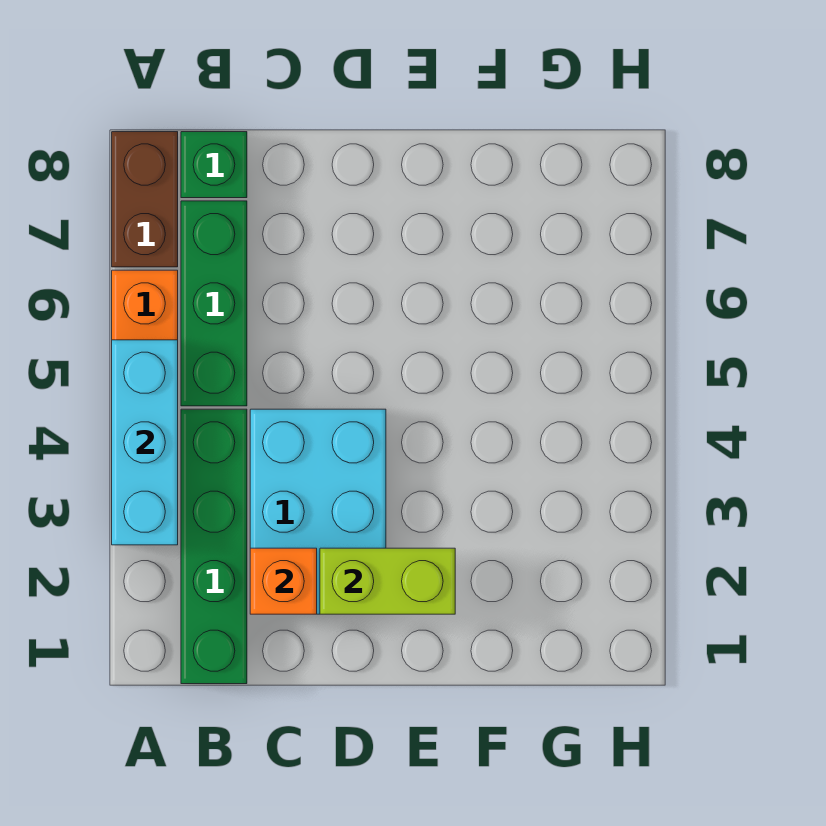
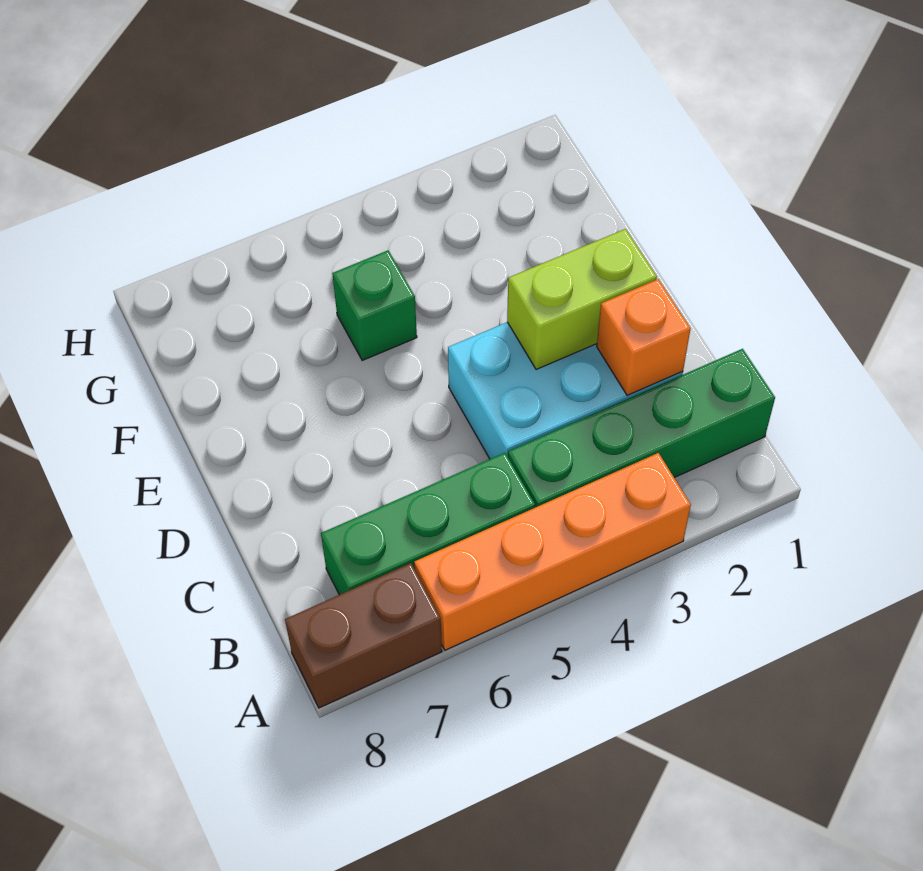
cyan brick A3:A5 level 2 -> none
green brick B8 level 1 -> green brick F5 level 1
lime brick D2:E2 level 2 -> lime brick D2:D3 level 2

